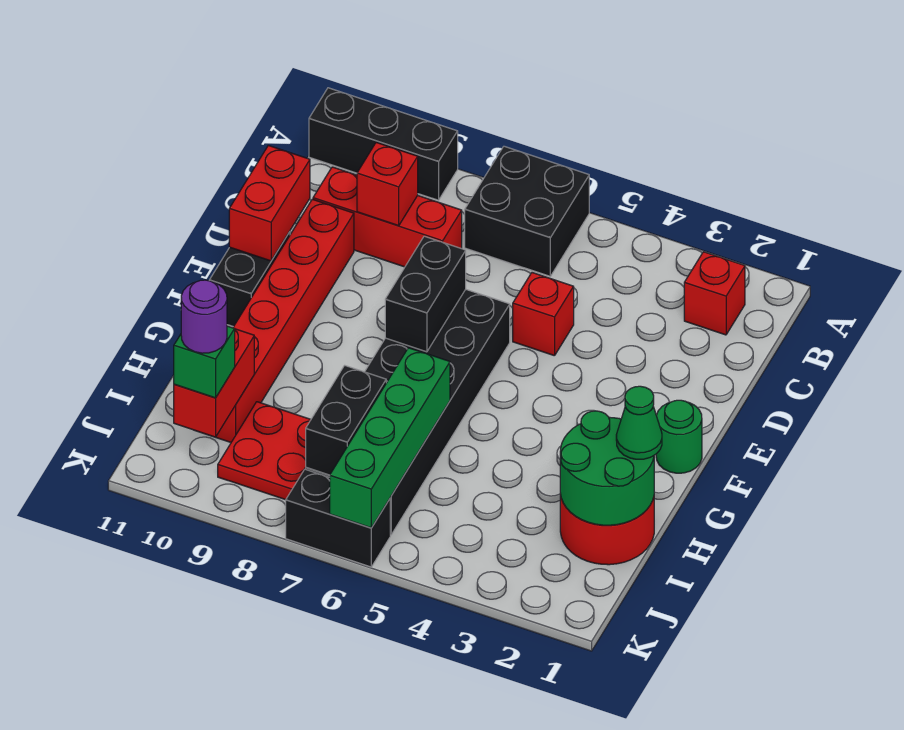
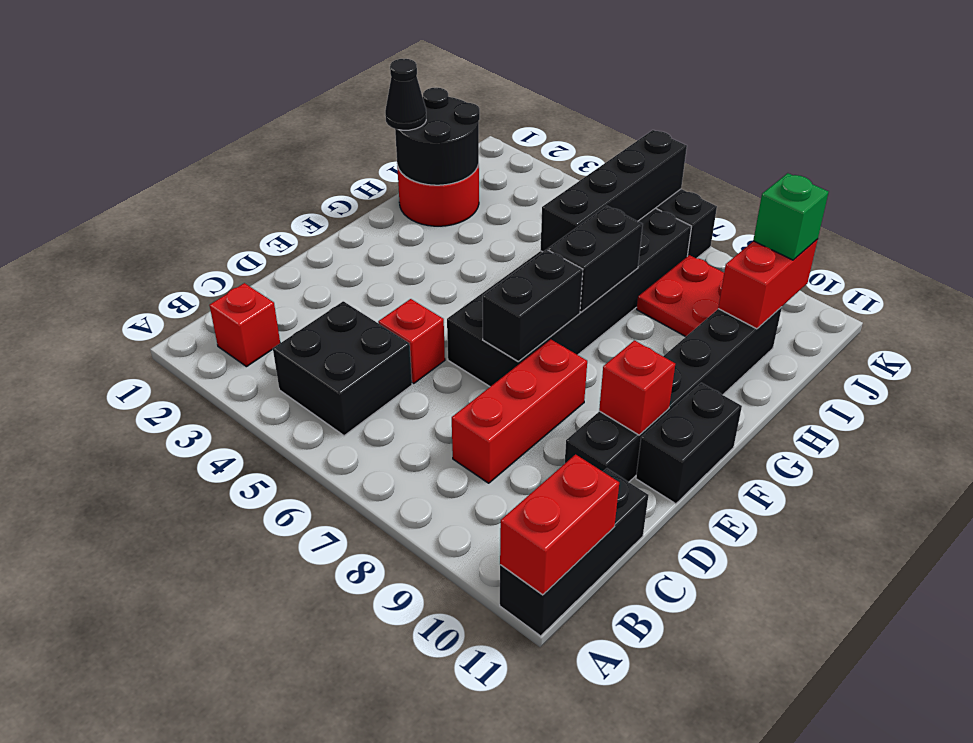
black brick A6:B7 level 1 -> black brick B4:C5 level 1
black brick A9:A11 level 1 -> black brick A11:C11 level 1
red brick C8:C10 level 1 -> red brick C8:E8 level 1
red brick C9 level 2 -> red brick E10 level 2
red brick D10:I10 level 1 -> black brick D10:I10 level 1
red brick D11:E11 level 2 -> red brick A11:B11 level 2
green round brick F1 level 1 -> none
green round brick H1:I2 level 2 -> black round brick H1:I2 level 2
green cone H1 level 3 -> black cone H1 level 3
green brick H6:K6 level 2 -> black brick H6:K6 level 2
black brick I7:J7 level 2 -> black brick G7:H7 level 2
purple round brick J10 level 4 -> none

